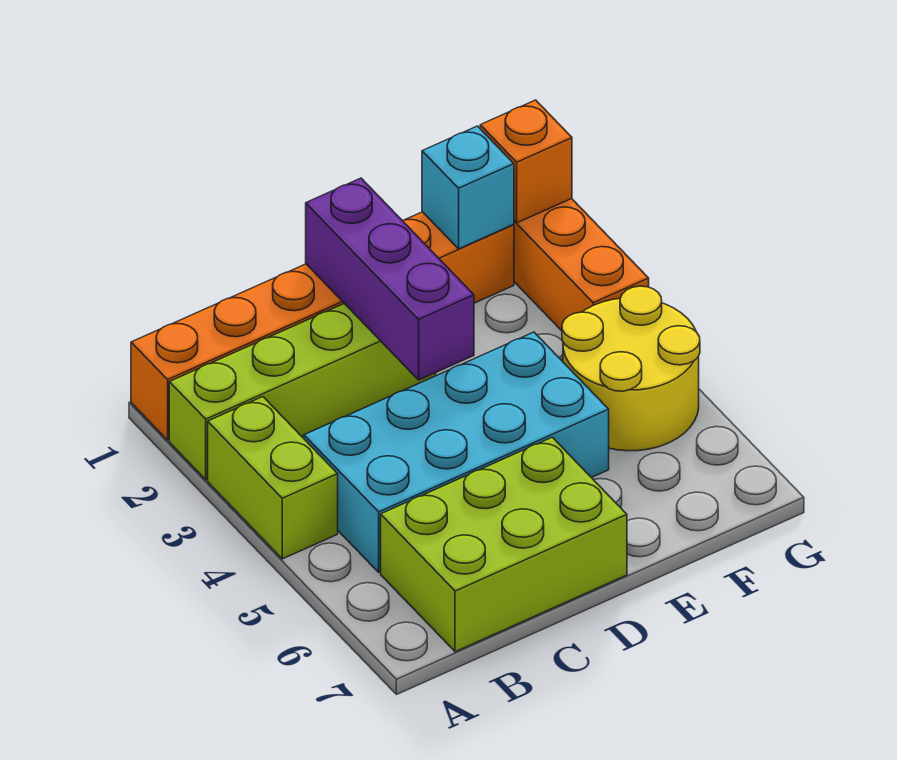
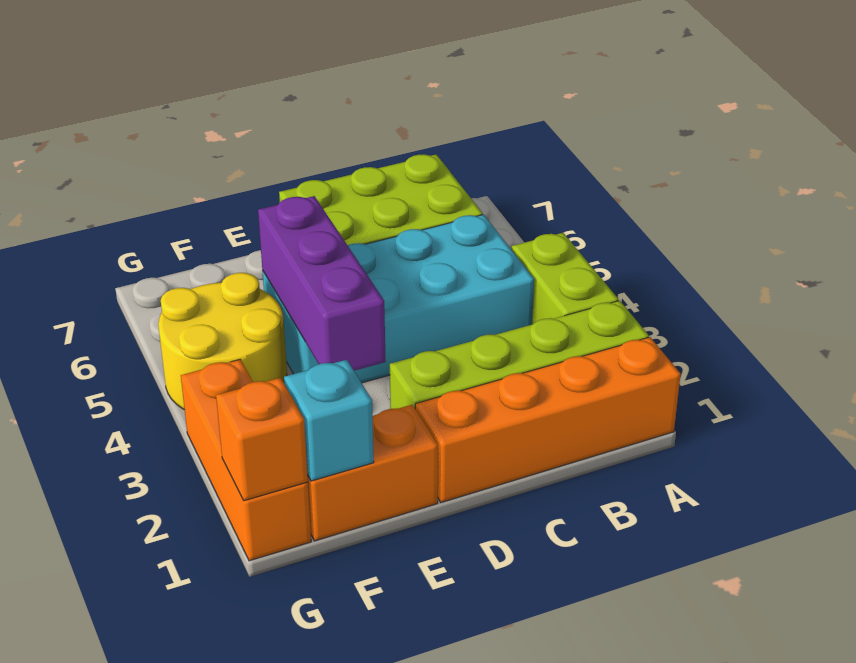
purple brick D1:D3 level 2 -> purple brick E3:E5 level 2

